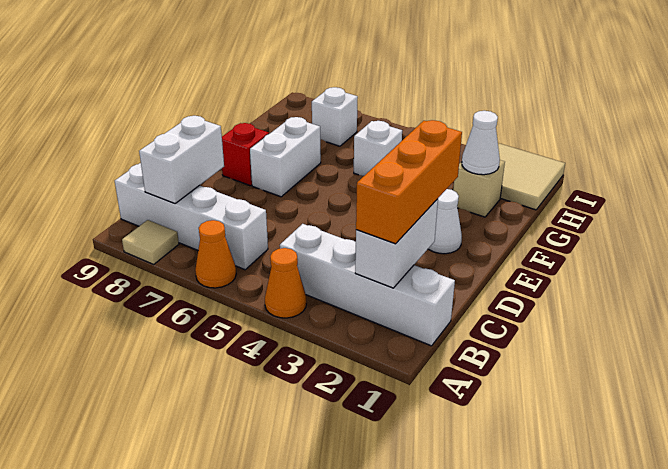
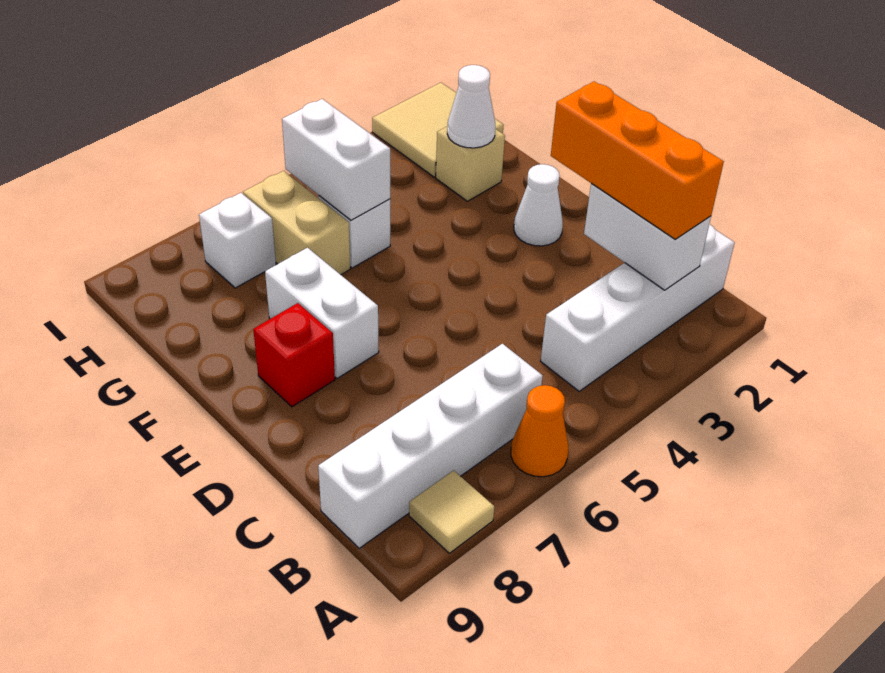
orange cone A4 level 1 -> none
white brick B8:C8 level 2 -> white brick G5:H5 level 2
none -> tan brick G6:H6 level 1

